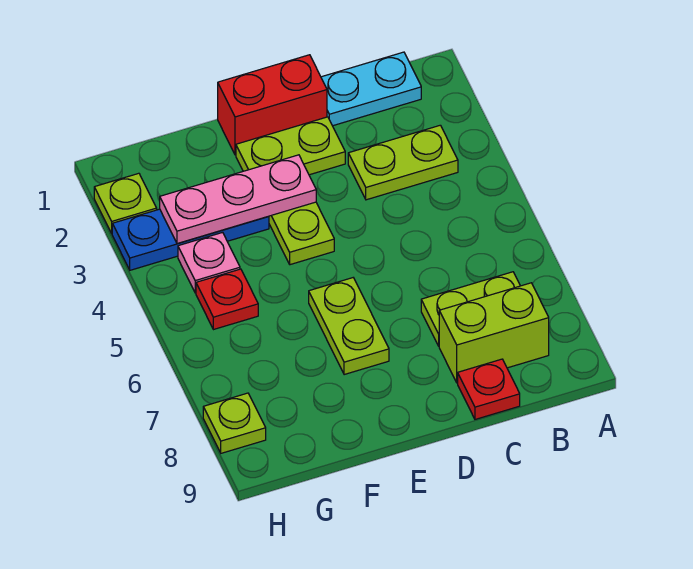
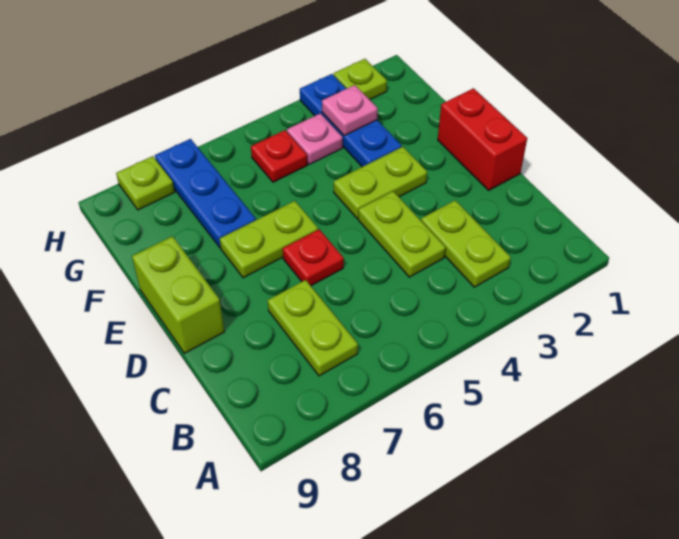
cyan plate B1:C1 level 1 -> none
lime brick B8:C8 level 1 -> lime brick D9:E9 level 1
red plate C9 level 1 -> red plate D6 level 1
lime plate D2:E2 level 1 -> lime plate C4:D4 level 1
pink plate E3:G3 level 2 -> pink plate G3 level 2
none -> blue plate F7:H7 level 1

